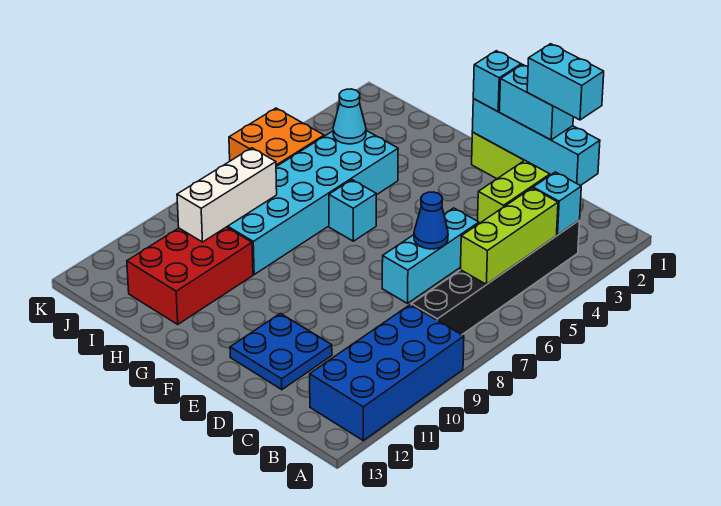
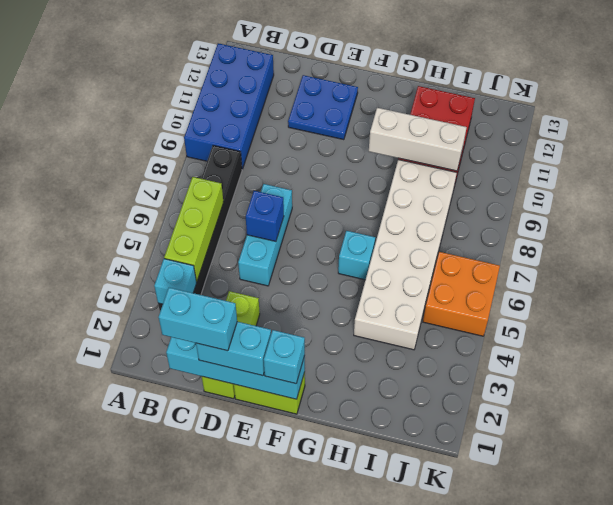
blue cone D6 level 2 -> blue brick D6 level 2
cyan brick H4:I9 level 1 -> white brick H4:I9 level 1
cyan cone I4 level 2 -> none
white brick I8:I10 level 2 -> white brick G10:I10 level 2

